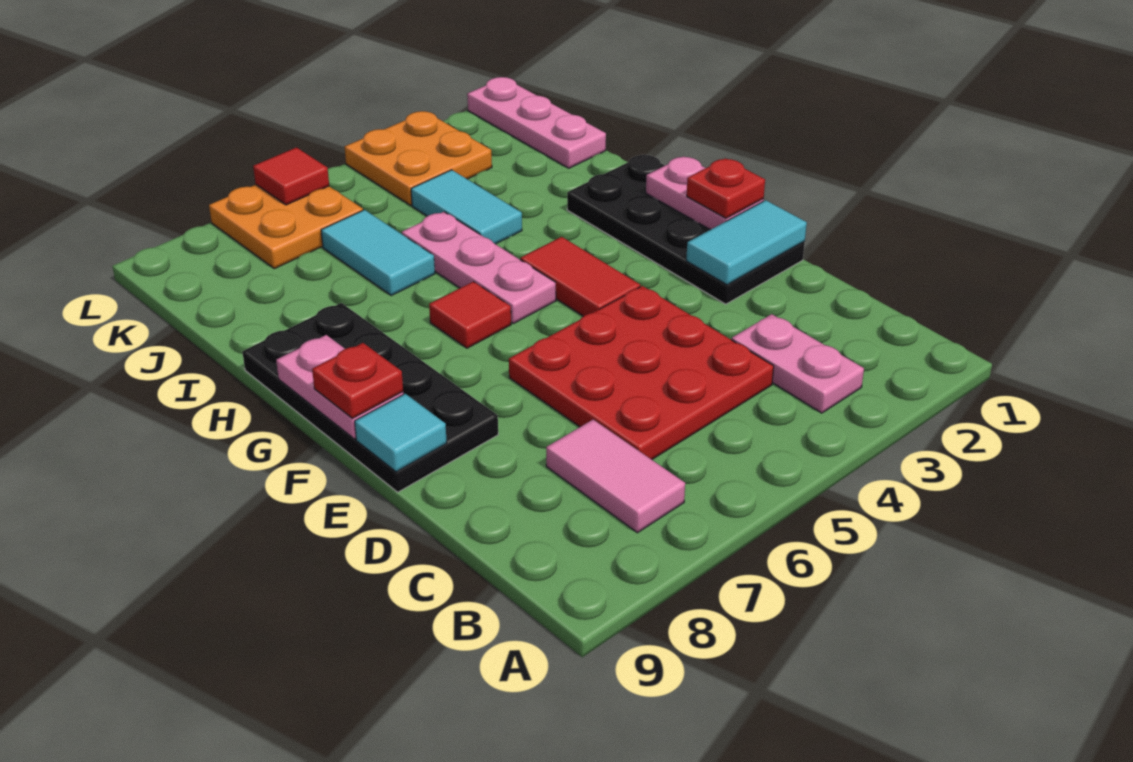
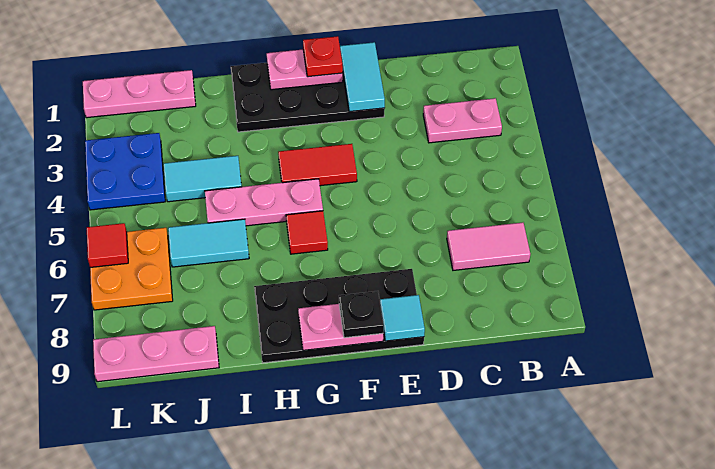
red plate C4:E6 level 1 -> none
red plate F9 level 3 -> black plate F9 level 3
none -> pink plate J9:L9 level 1
orange plate K3:L4 level 1 -> blue plate K3:L4 level 1

